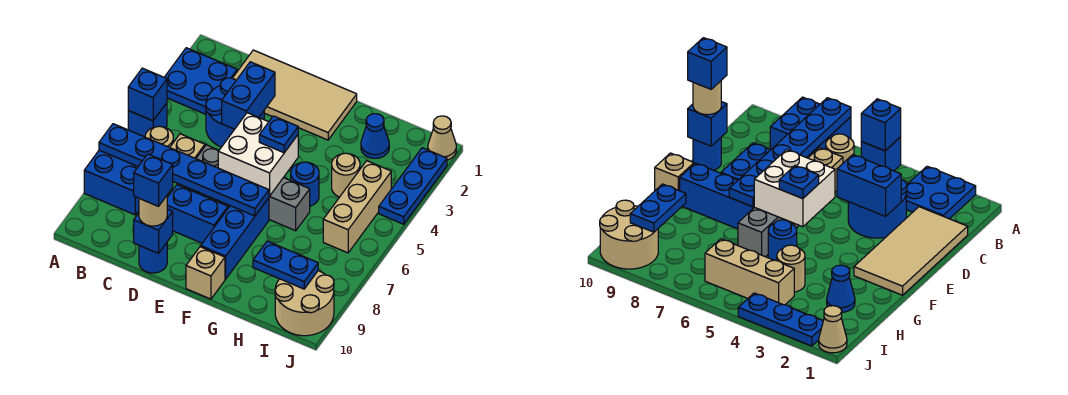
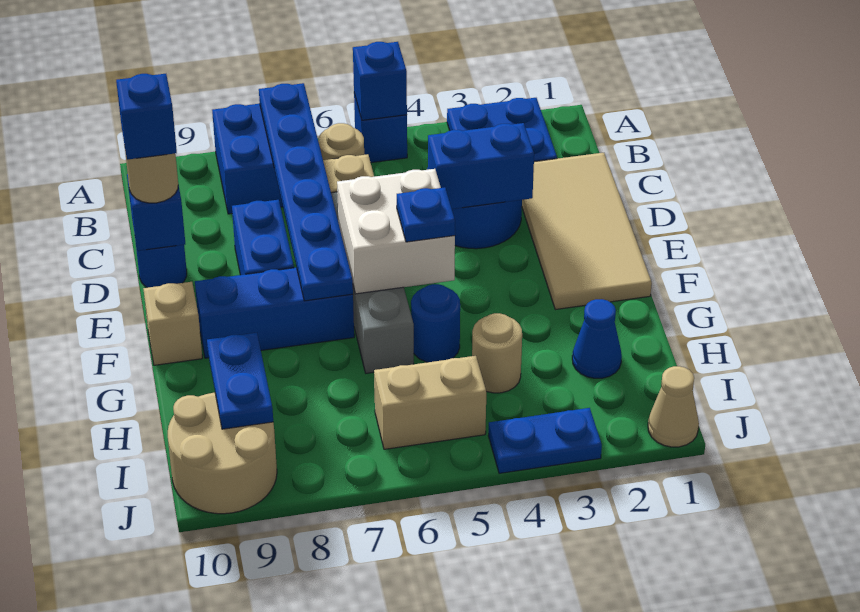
tan brick I4:I6 level 1 -> tan brick I5:I6 level 1
blue plate J2:J4 level 1 -> blue plate J3:J4 level 1

